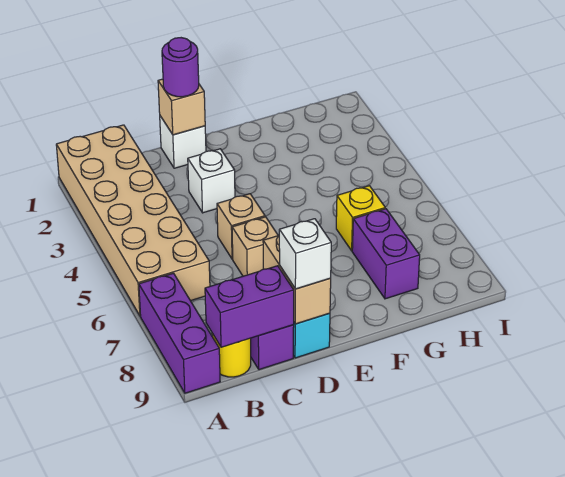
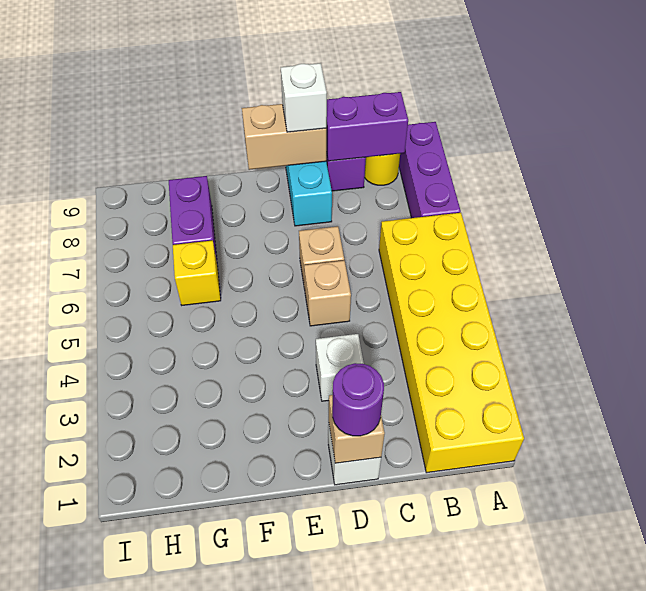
tan brick A1:B6 level 1 -> yellow brick A1:B6 level 1
tan brick D8:D9 level 2 -> tan brick D9:E9 level 2

